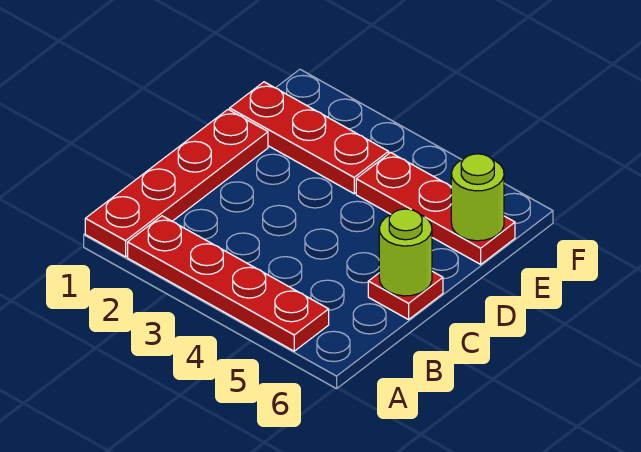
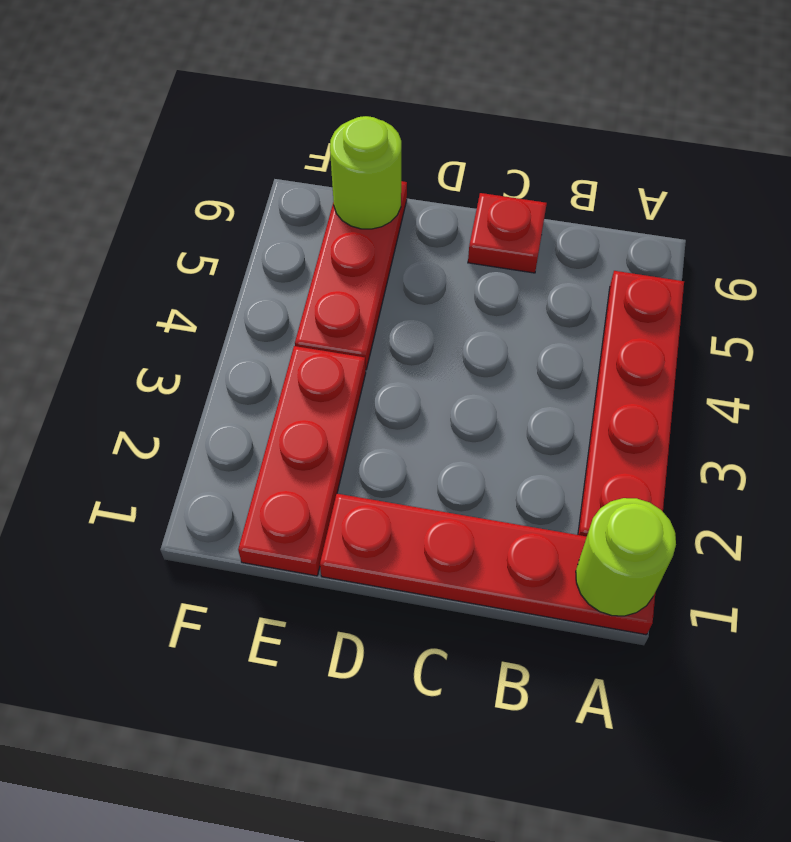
lime round brick C6 level 2 -> lime round brick A1 level 2

